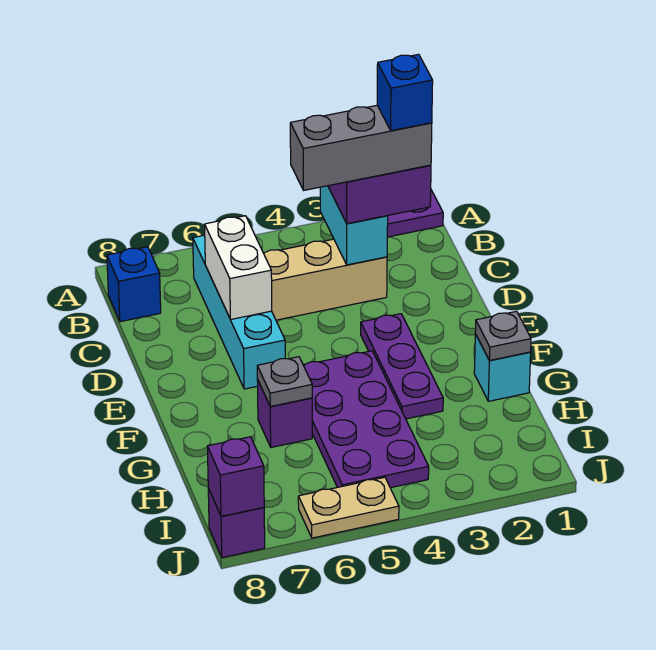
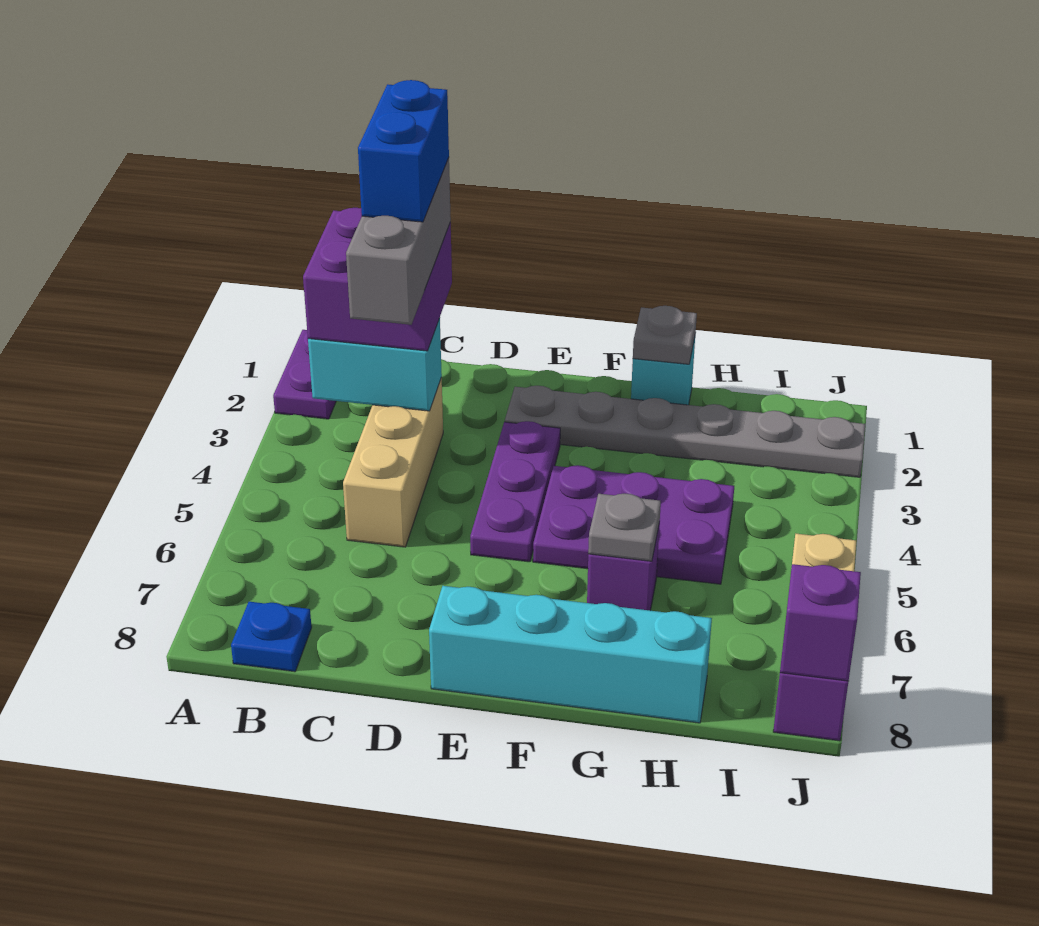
cyan brick B6:E6 level 1 -> cyan brick E8:H8 level 1
blue brick B8 level 1 -> blue plate B8 level 1
blue brick C2 level 5 -> blue brick C2:C3 level 5
white brick C6:D6 level 2 -> none
none -> grey plate E2:J2 level 1
purple plate E3:G3 level 1 -> purple plate E3:E5 level 1
purple plate F4:I5 level 1 -> purple plate F4:H5 level 1

